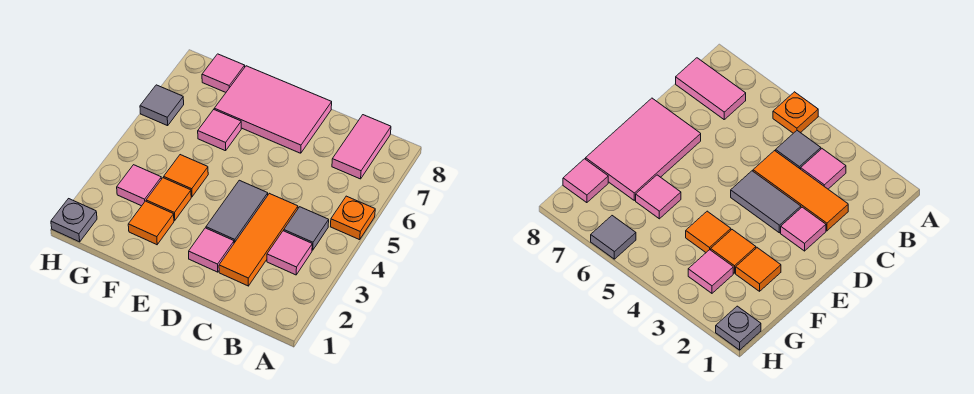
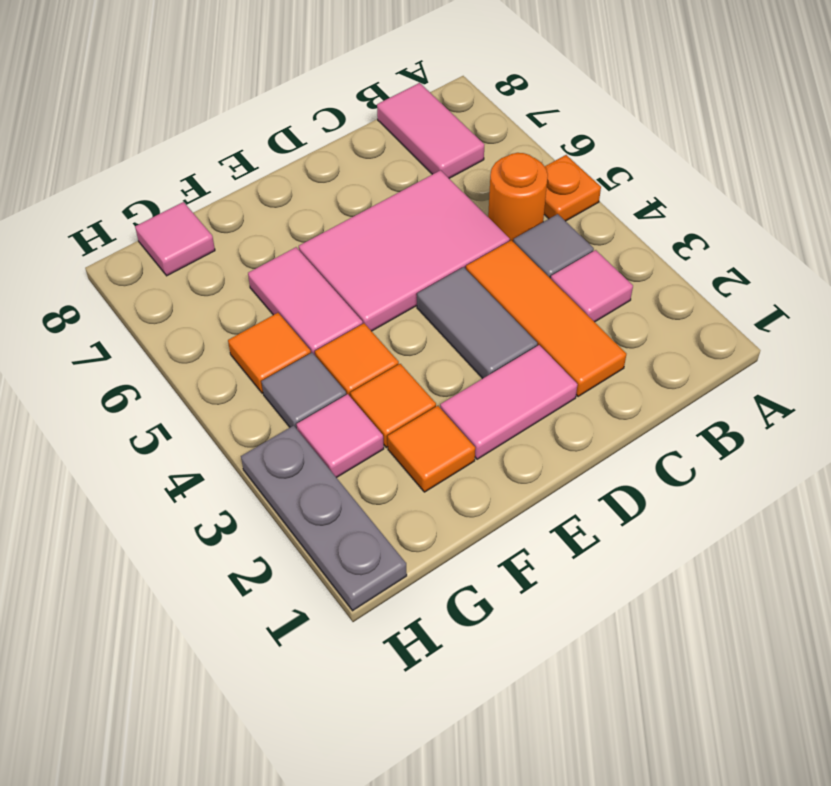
none -> orange round brick B5 level 1
pink tile D2 level 1 -> pink tile D2:E2 level 1
pink tile D7:F8 level 1 -> pink tile C5:E6 level 1
pink tile F6 level 1 -> pink tile F5:F6 level 1
none -> orange tile G5 level 1
grey plate H1 level 1 -> grey plate H1:H3 level 1
grey tile H6 level 1 -> grey tile G4 level 1

